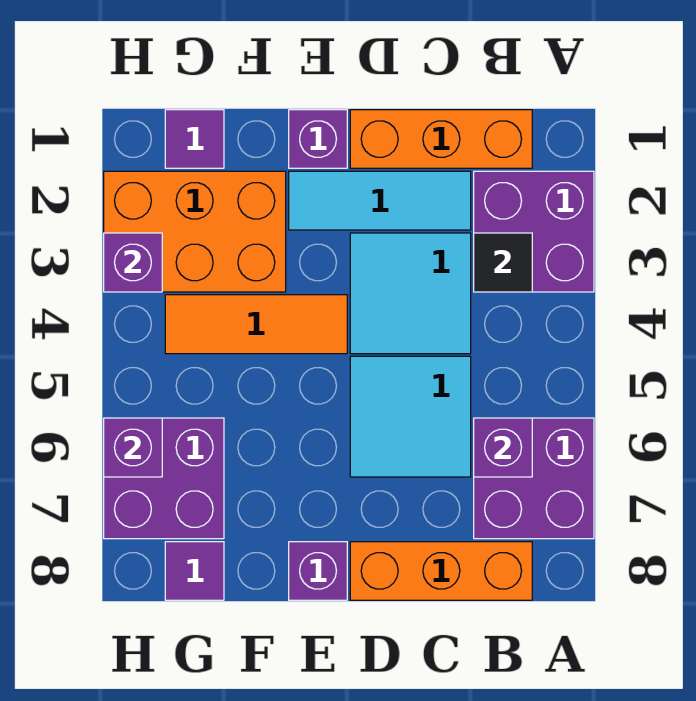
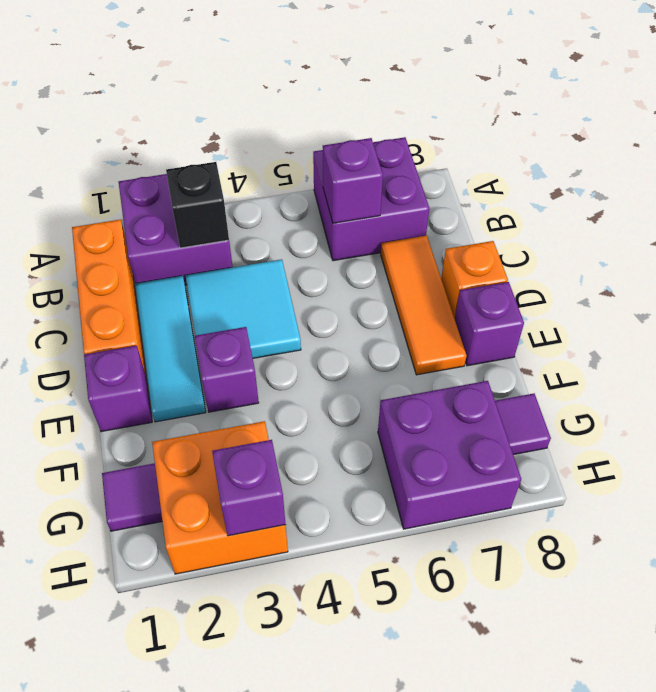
black tile B3 level 2 -> black brick B3 level 2
orange brick B8:D8 level 1 -> orange brick D8 level 1
cyan tile C5:D6 level 1 -> none
orange tile E4:G4 level 1 -> orange tile C7:E7 level 1
orange brick F2:H3 level 1 -> orange brick G2:H3 level 1
purple brick H6 level 2 -> purple brick E3 level 1

